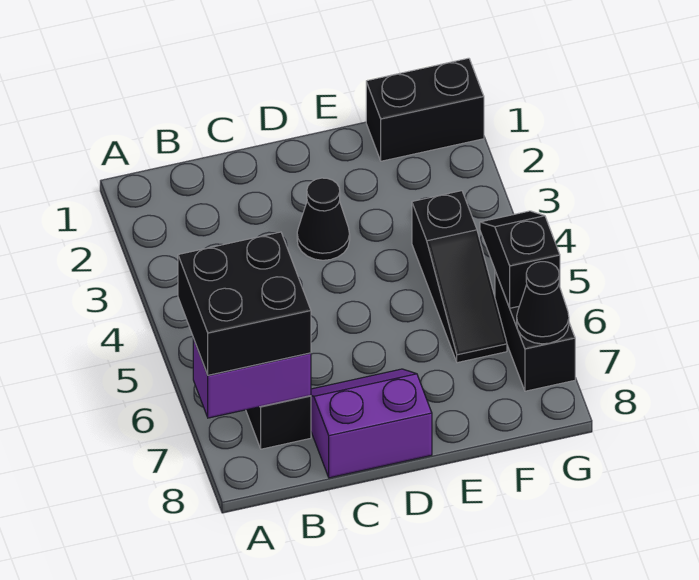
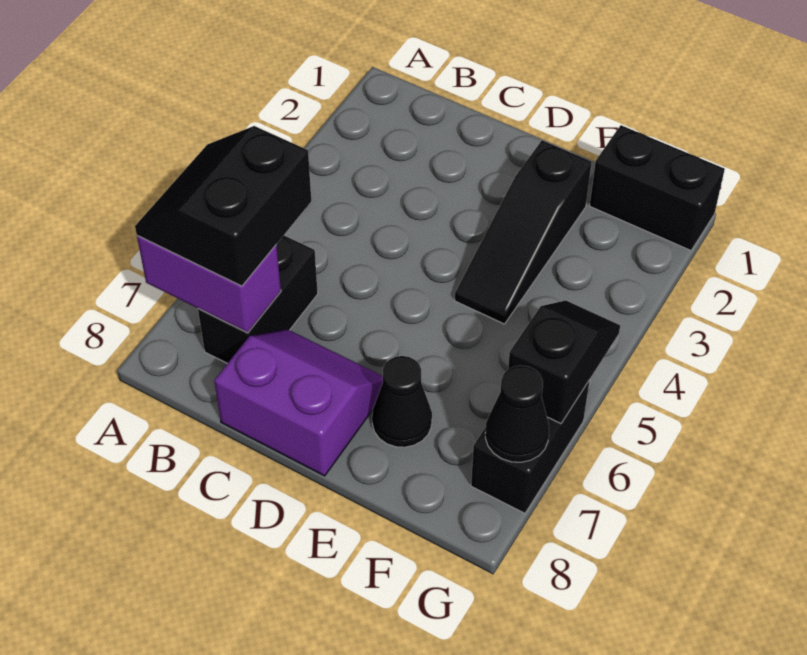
black brick A6:B7 level 3 -> black slope A6:B7 level 3 top B
black cone D3 level 1 -> black cone E7 level 1
black slope F4:F6 level 1 top 4 -> black slope E2:E4 level 1 top 2

